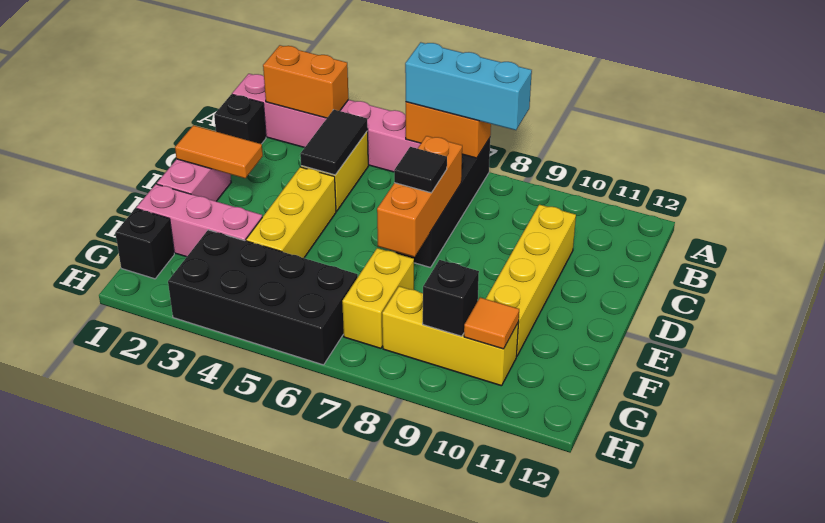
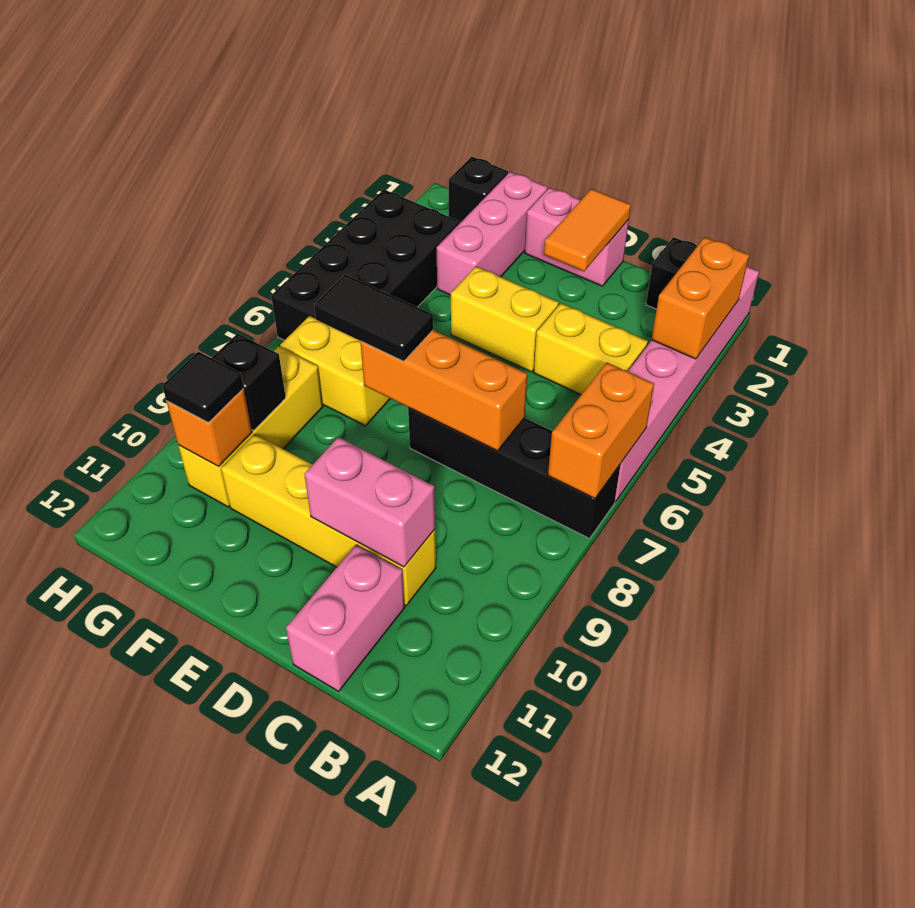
cyan brick A6:A8 level 3 -> none
black tile B4:C4 level 2 -> black tile E7:F7 level 3
none -> pink brick C10:D10 level 2
none -> pink brick C11:C12 level 1
yellow brick D4:F4 level 1 -> yellow brick D4:E4 level 1
black tile D7 level 3 -> black tile G10 level 3
orange tile G10 level 2 -> orange brick G10 level 2

